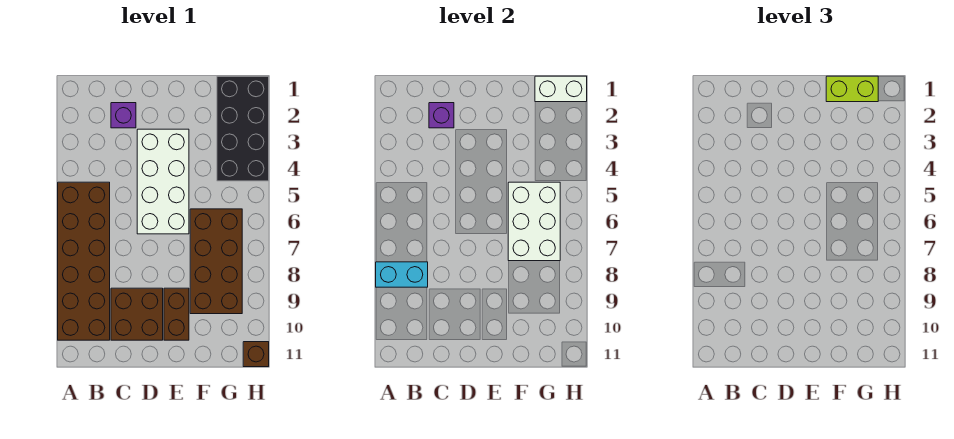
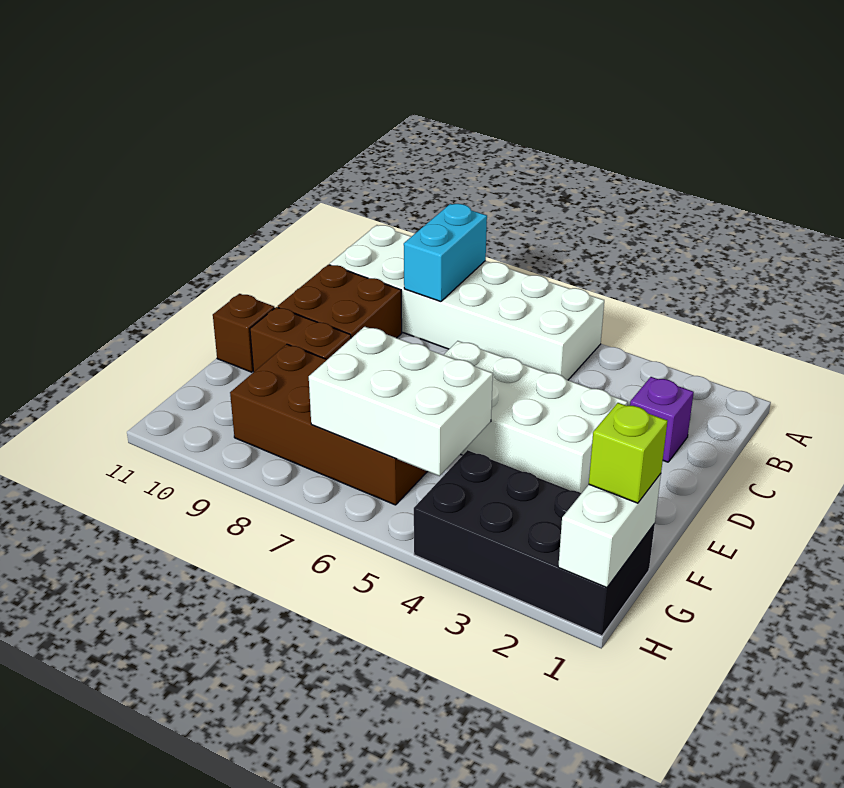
brown brick A5:B10 level 1 -> white brick A5:B10 level 1
purple brick C2 level 2 -> none
lime brick F1:G1 level 3 -> lime brick G1 level 3
brown brick H11 level 1 -> brown brick E11 level 1

